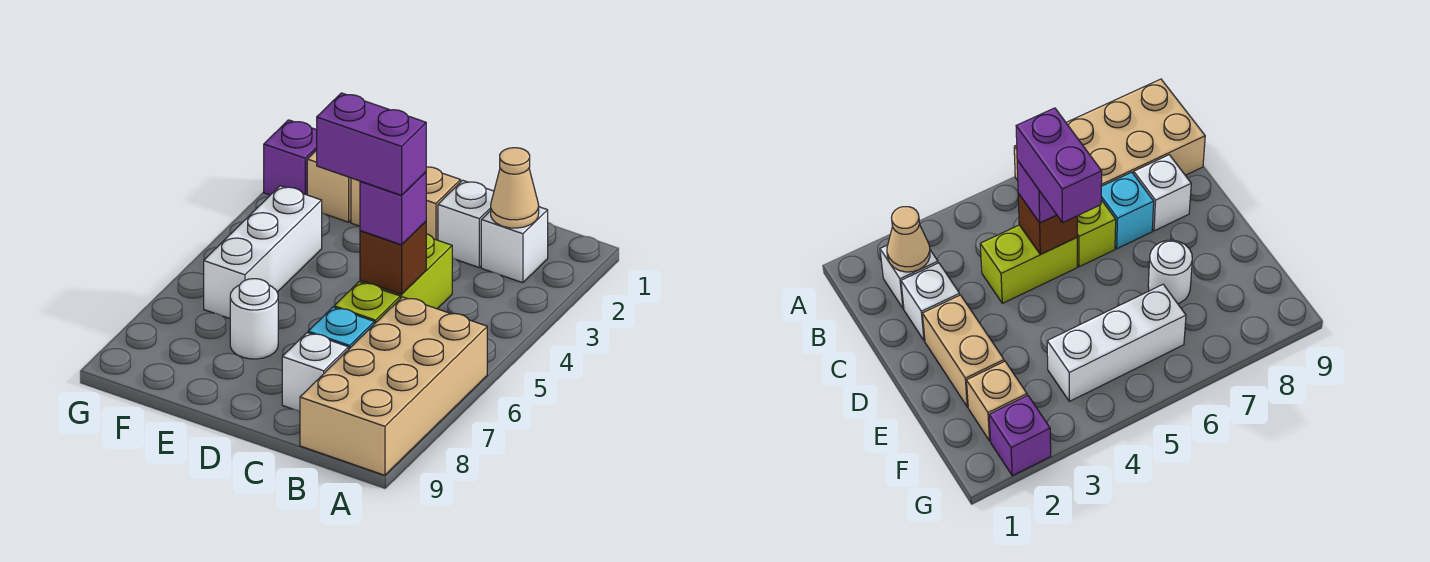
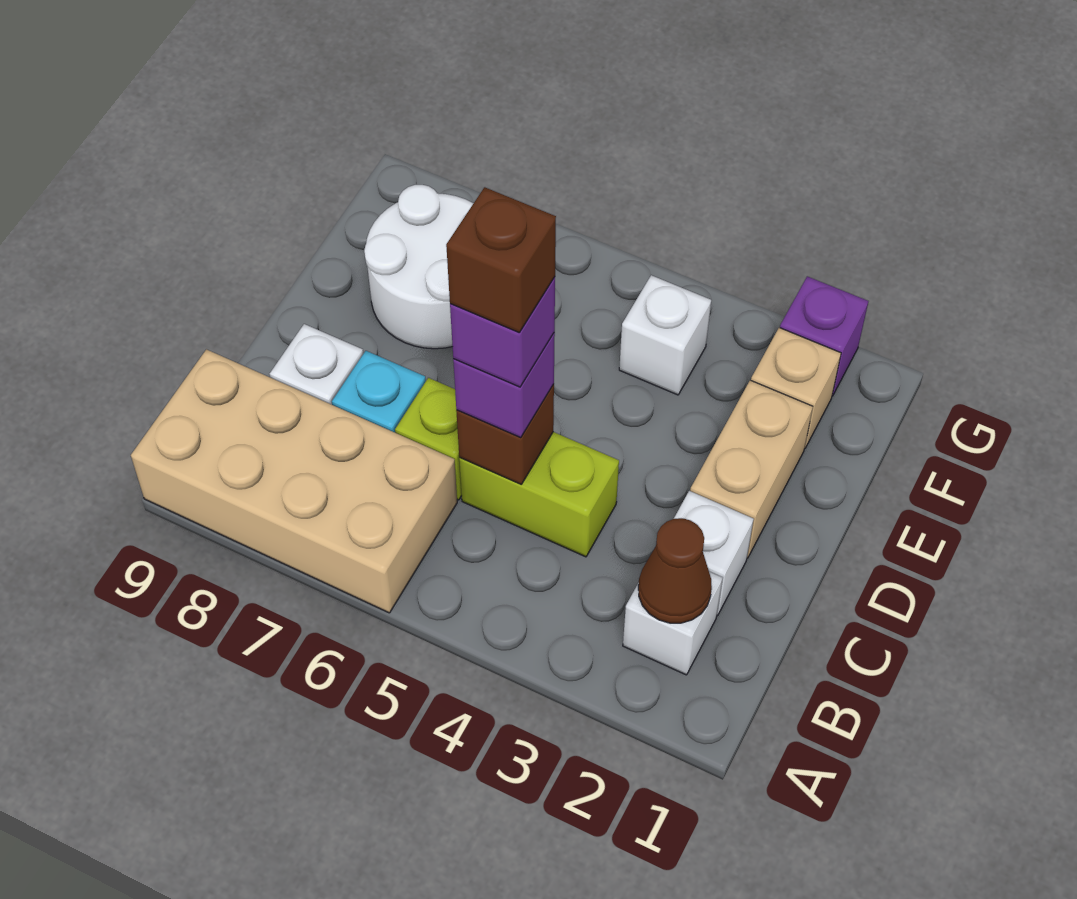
tan cone B2 level 2 -> brown cone B2 level 2
purple brick C5:D5 level 4 -> purple brick C5 level 4
none -> brown brick C5 level 5
white round brick E7 level 1 -> white round brick E7:F8 level 1
white brick F4:F6 level 1 -> white brick F4 level 1

